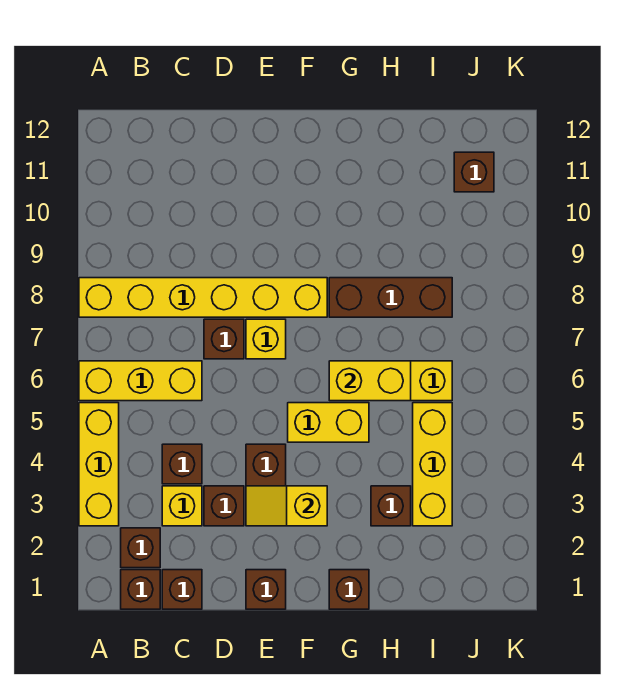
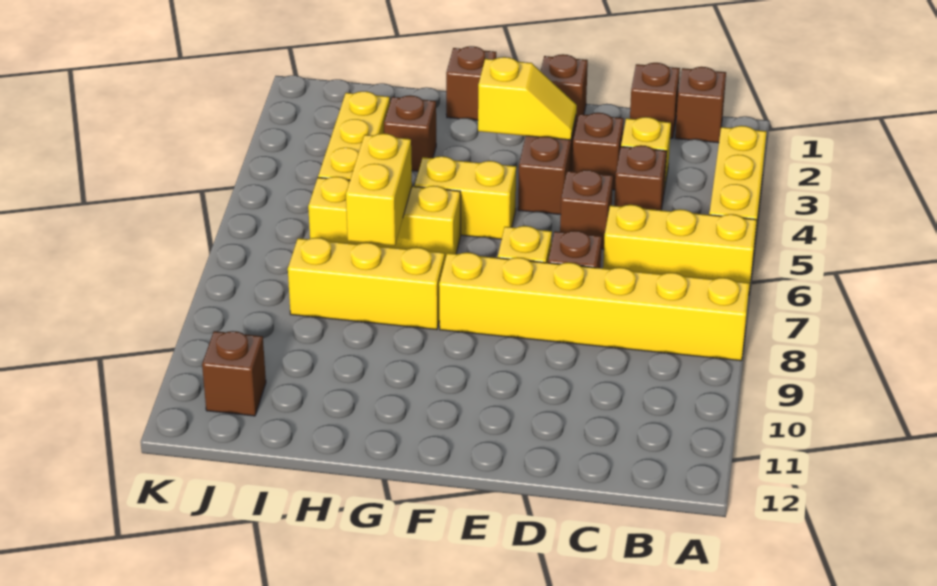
brown brick B2 level 1 -> brown brick D5 level 1
yellow brick G6:H6 level 2 -> yellow brick H6:H7 level 2
brown brick G8:I8 level 1 -> yellow brick G8:I8 level 1

